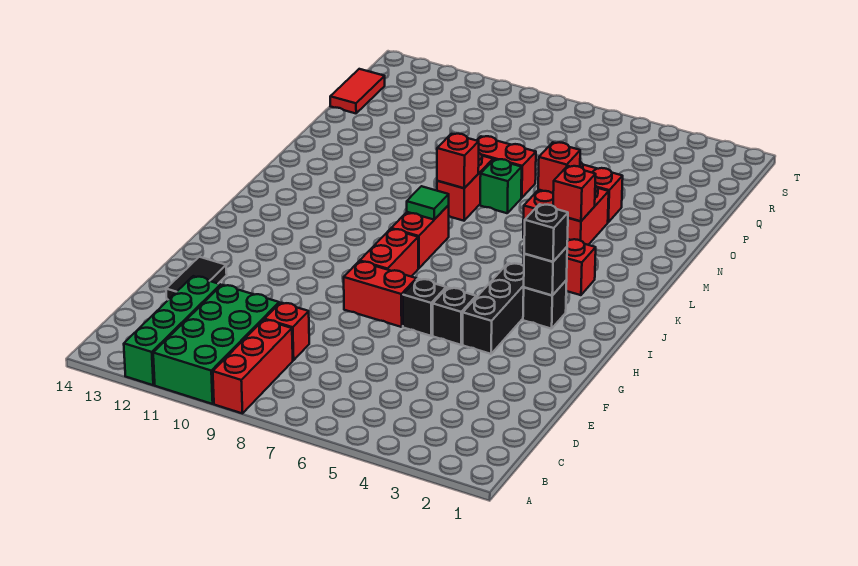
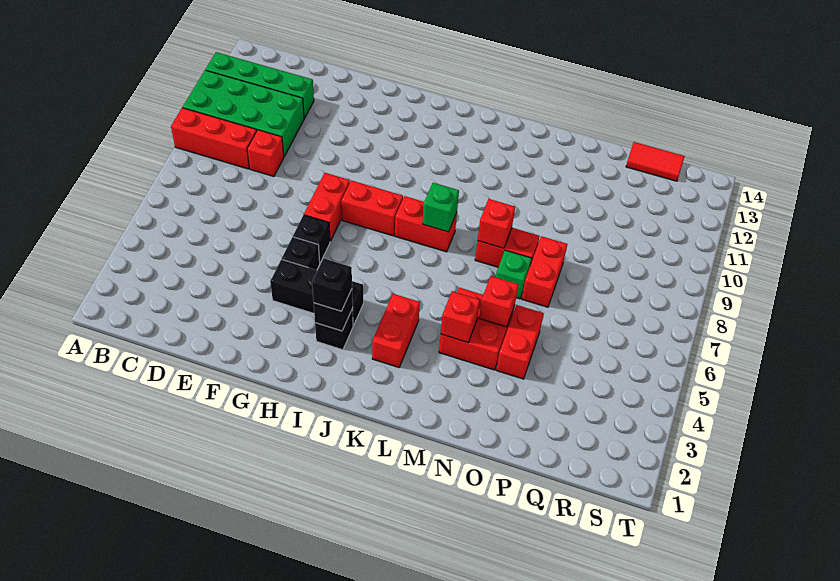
black tile E13:F13 level 1 -> none
green tile K8 level 2 -> green brick K8 level 2

